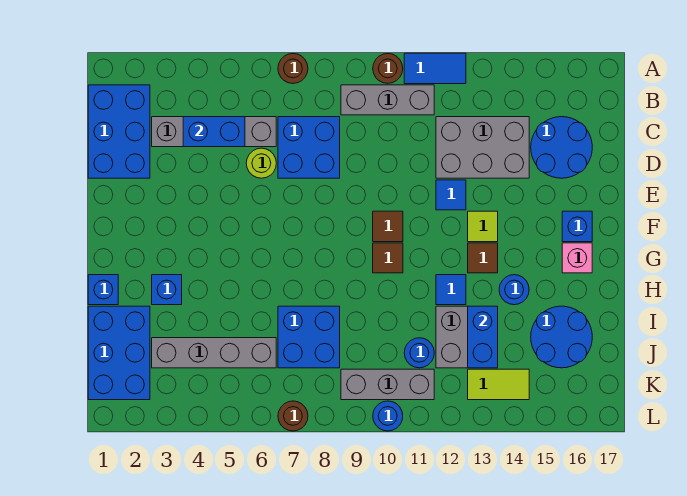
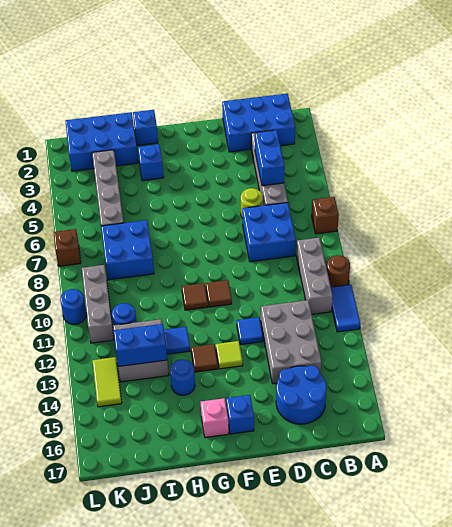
brown round brick A7 level 1 -> brown brick A7 level 1
blue round brick I15:J16 level 1 -> none
brown round brick L7 level 1 -> brown brick L7 level 1

